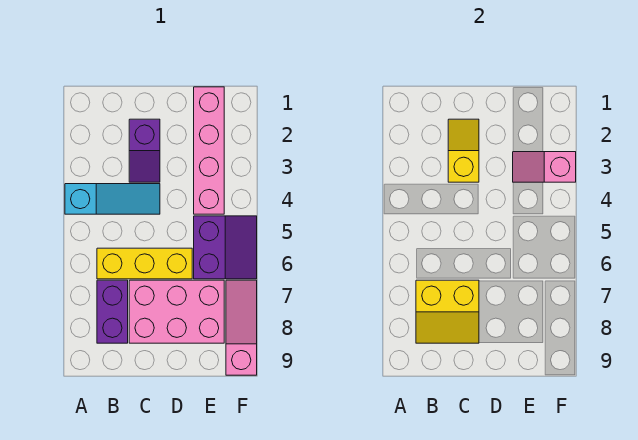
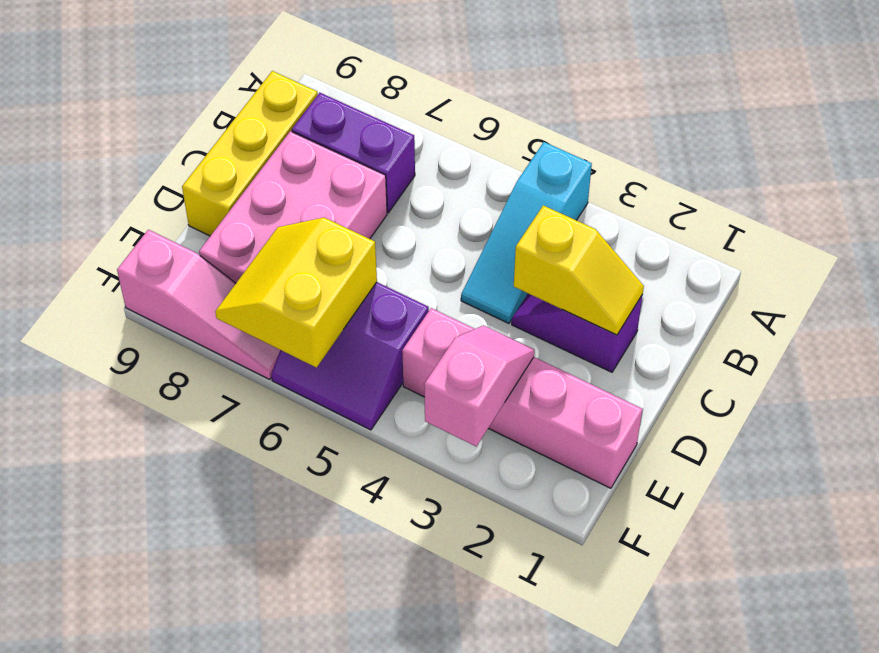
yellow brick B6:D6 level 1 -> yellow brick B9:D9 level 1
yellow slope B7:C8 level 2 top 7 -> yellow slope E6:F7 level 2 top 6

